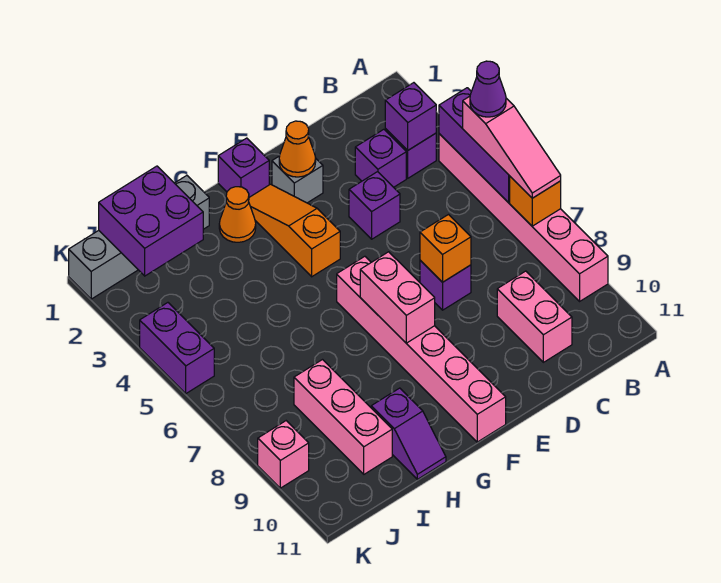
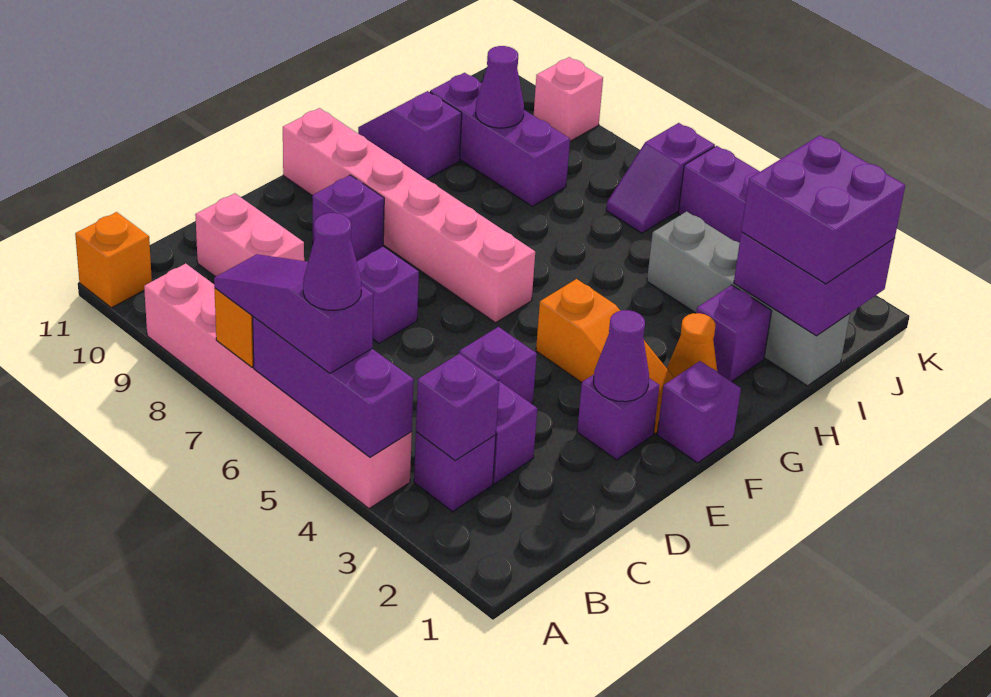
pink slope A5:A7 level 3 top 5 -> purple slope A5:A7 level 3 top 5
orange brick D7 level 2 -> orange brick A11 level 1
grey brick E2 level 1 -> purple brick E2 level 1
orange cone E2 level 2 -> purple cone E2 level 2
none -> purple brick E9 level 1
pink brick F7:F8 level 2 -> none
grey brick H1:K1 level 1 -> grey brick I1:I4 level 1
none -> purple brick H2 level 1
none -> purple brick I1:J2 level 3
pink brick I8:I10 level 1 -> purple brick I8:I10 level 1
none -> purple cone I9 level 2
none -> purple slope J6:K6 level 1 top K

